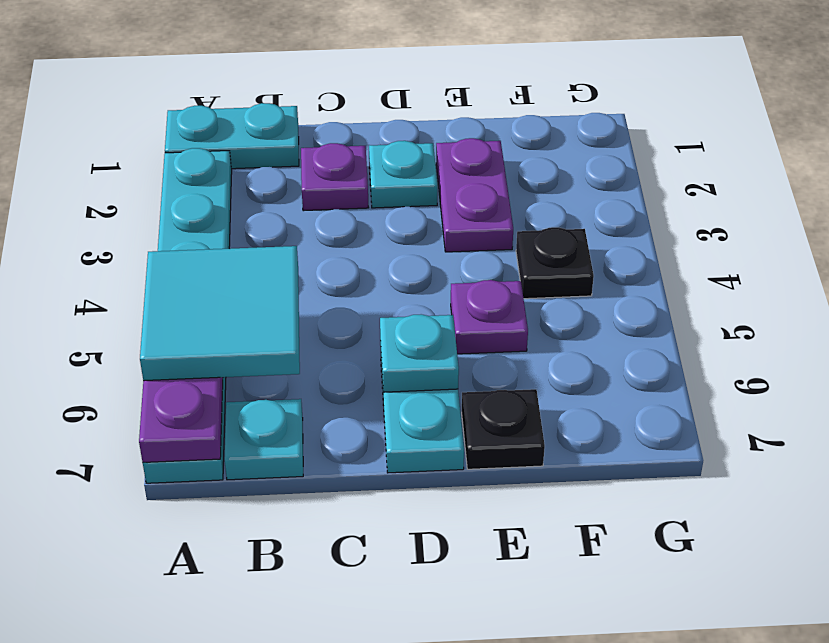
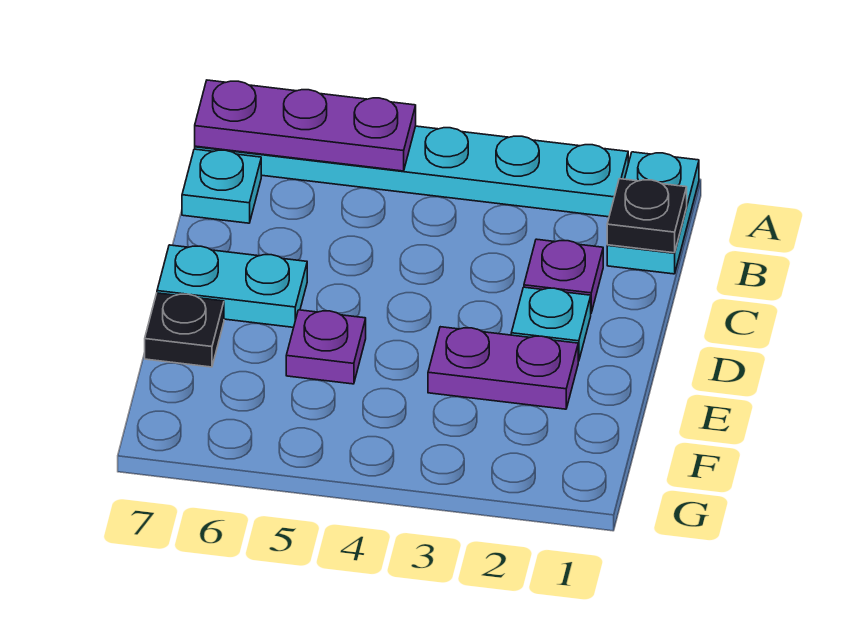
cyan tile A5:B6 level 3 -> none
cyan plate D6 level 2 -> none
black plate F4 level 1 -> black plate B1 level 2

